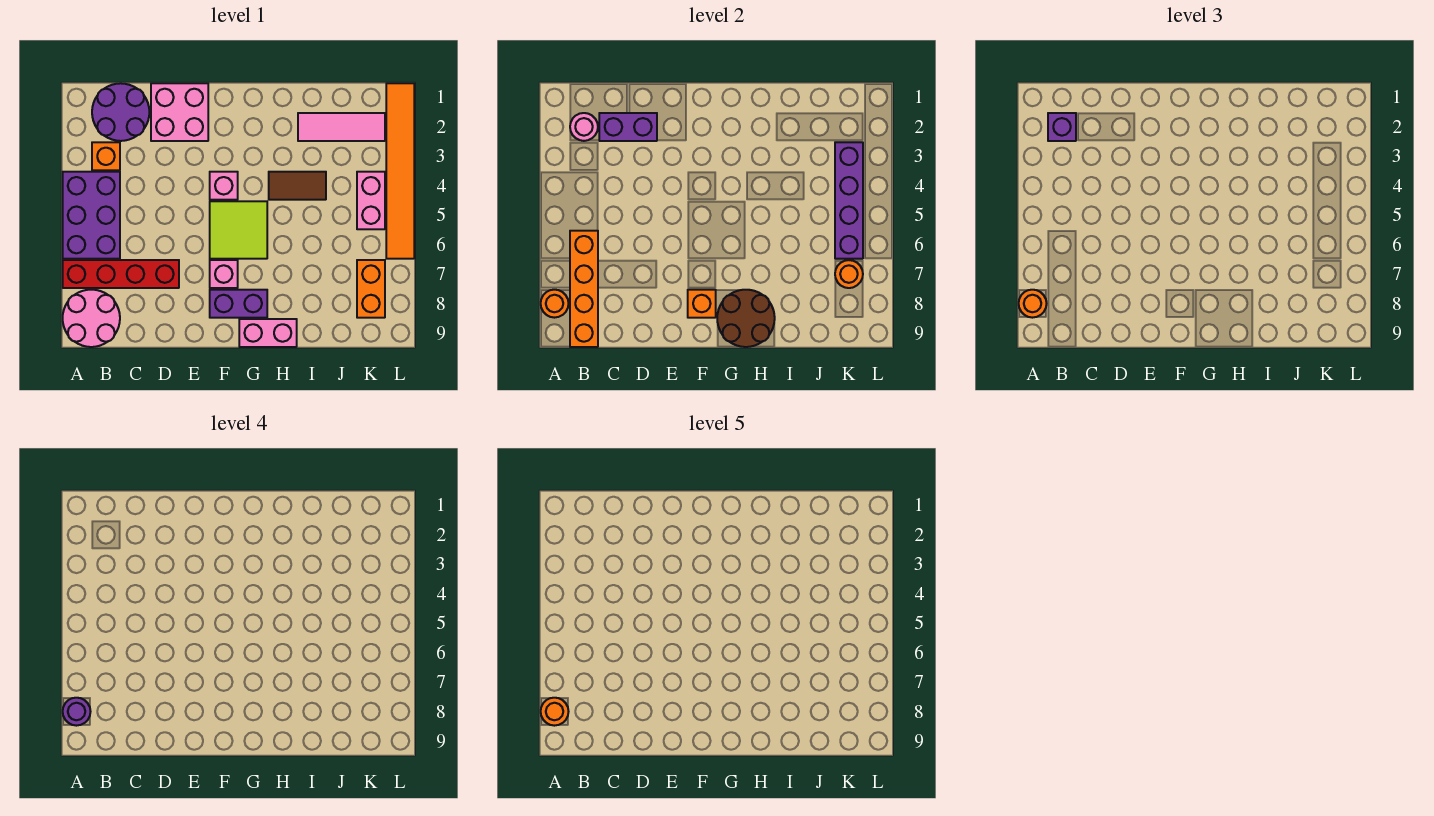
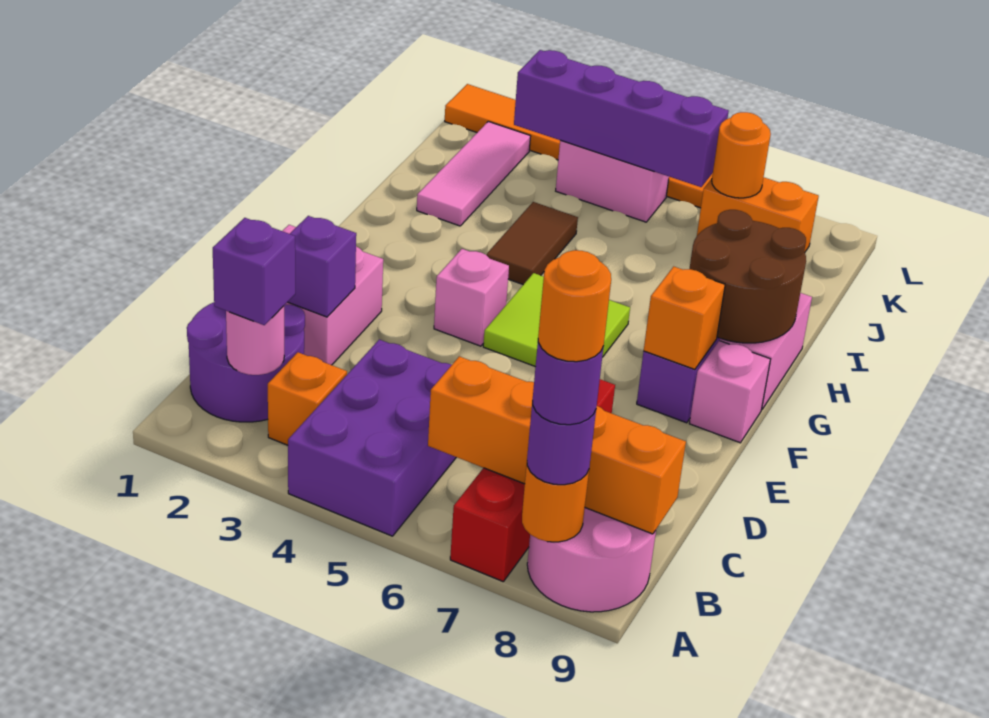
purple brick A4:B6 level 1 -> purple brick A4:C5 level 1
orange round brick A8 level 3 -> purple round brick A8 level 3
purple brick C2:D2 level 2 -> purple brick D2 level 2
pink brick F7 level 1 -> pink brick F9 level 1

